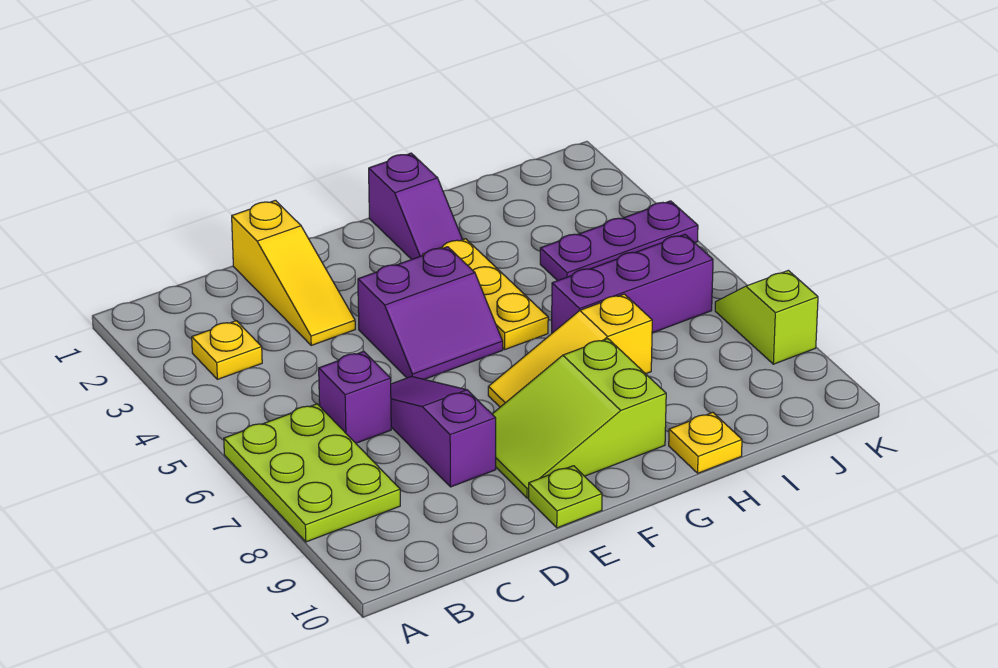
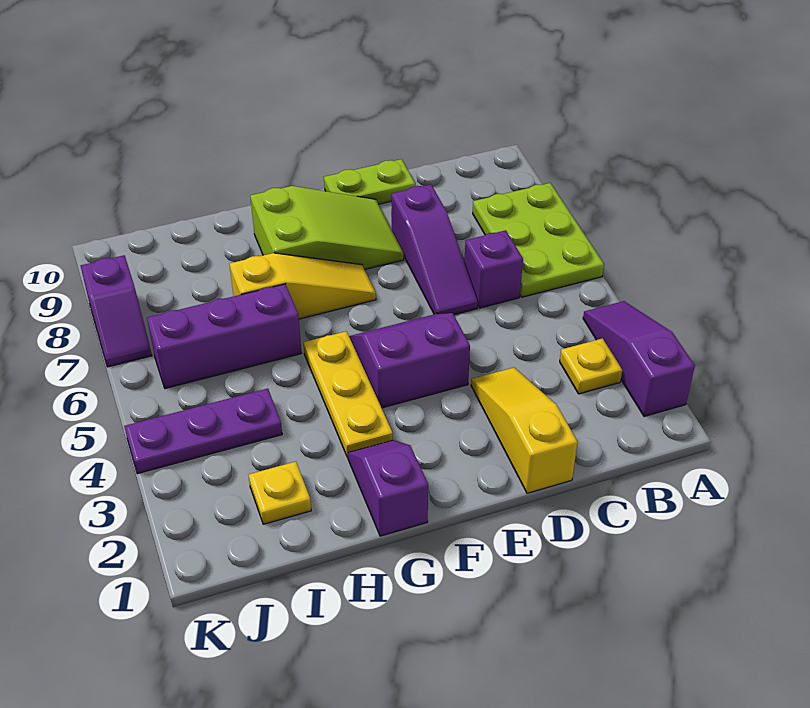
none -> purple slope A2:A4 level 1 top 2
lime plate E10 level 1 -> lime plate D10:E10 level 1
yellow plate H10 level 1 -> yellow plate I2 level 1
lime slope K7:K8 level 1 top 8 -> purple slope K7:K8 level 1 top 8

